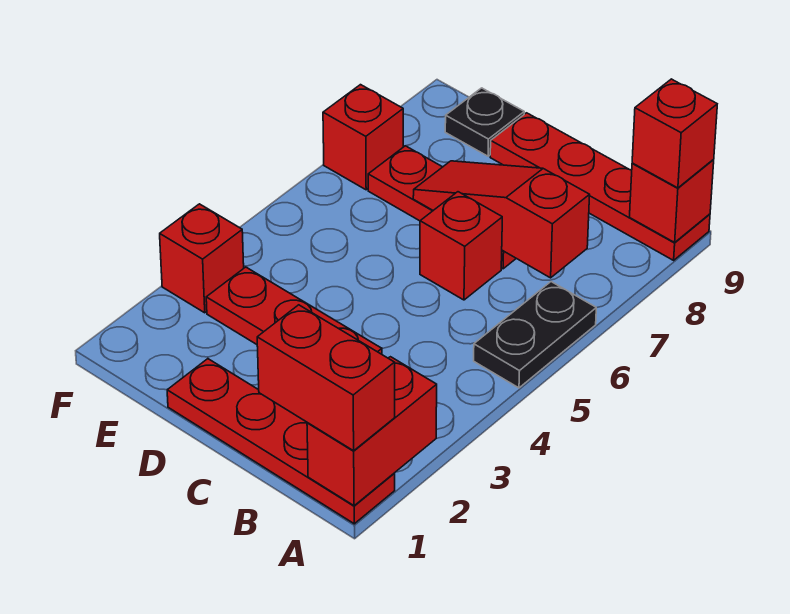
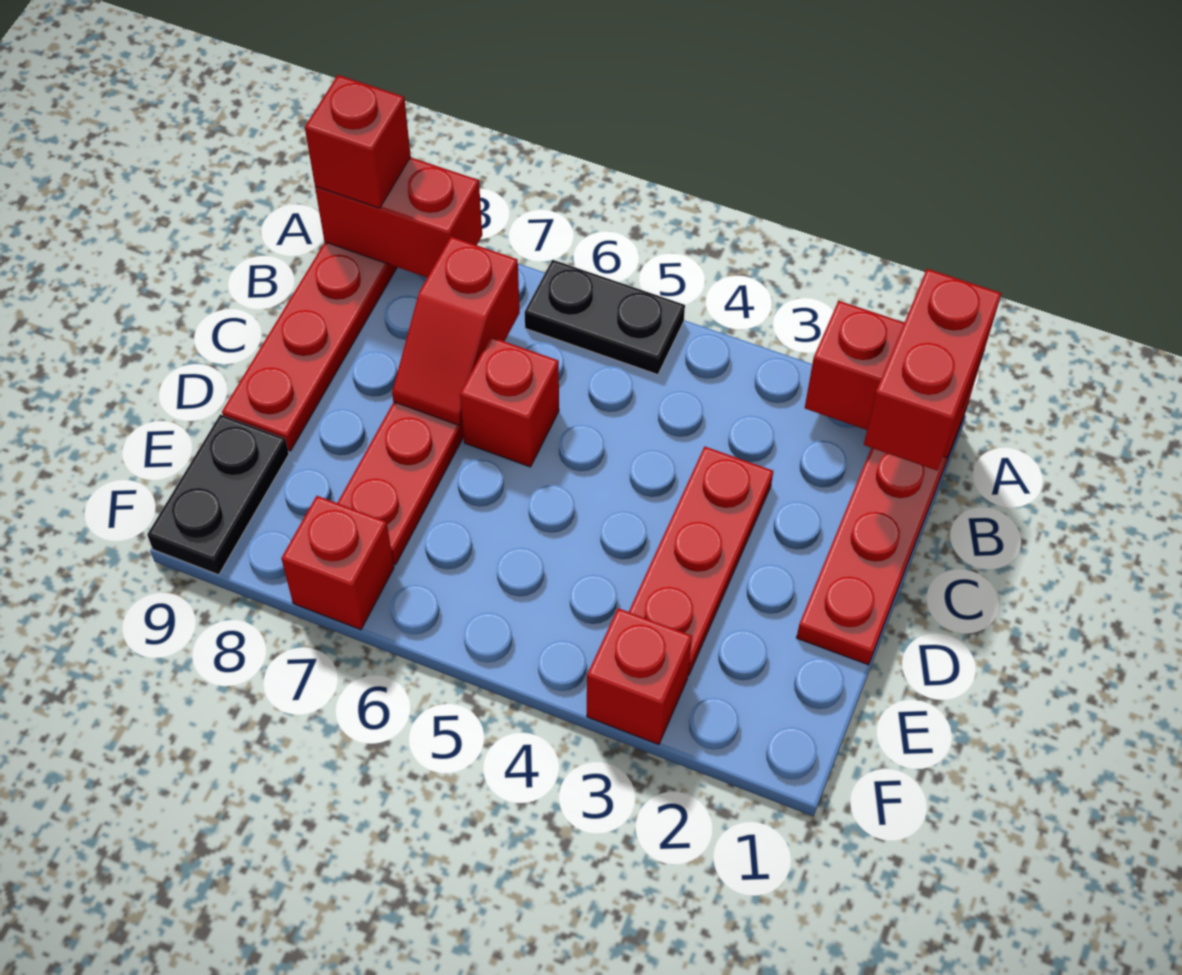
red brick A9 level 2 -> red brick A8:A9 level 2
red slope B7:D7 level 2 top B -> red slope B7:C7 level 2 top B
black plate E9 level 1 -> black plate E9:F9 level 1

